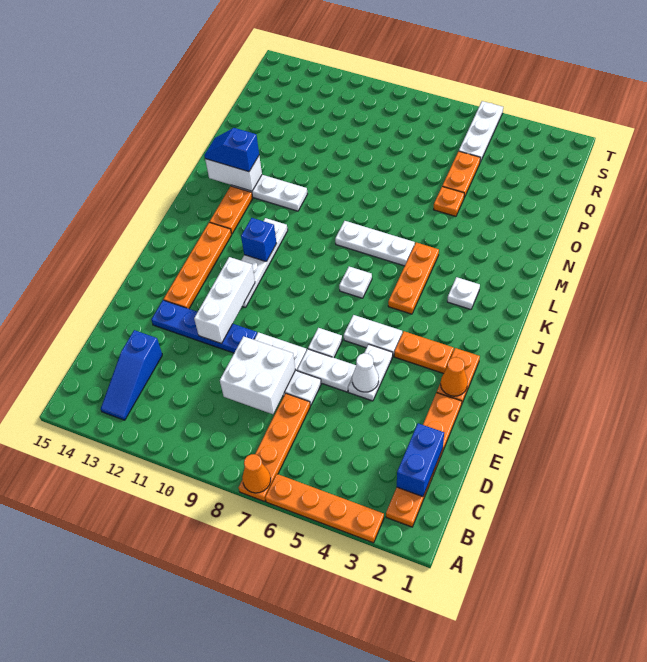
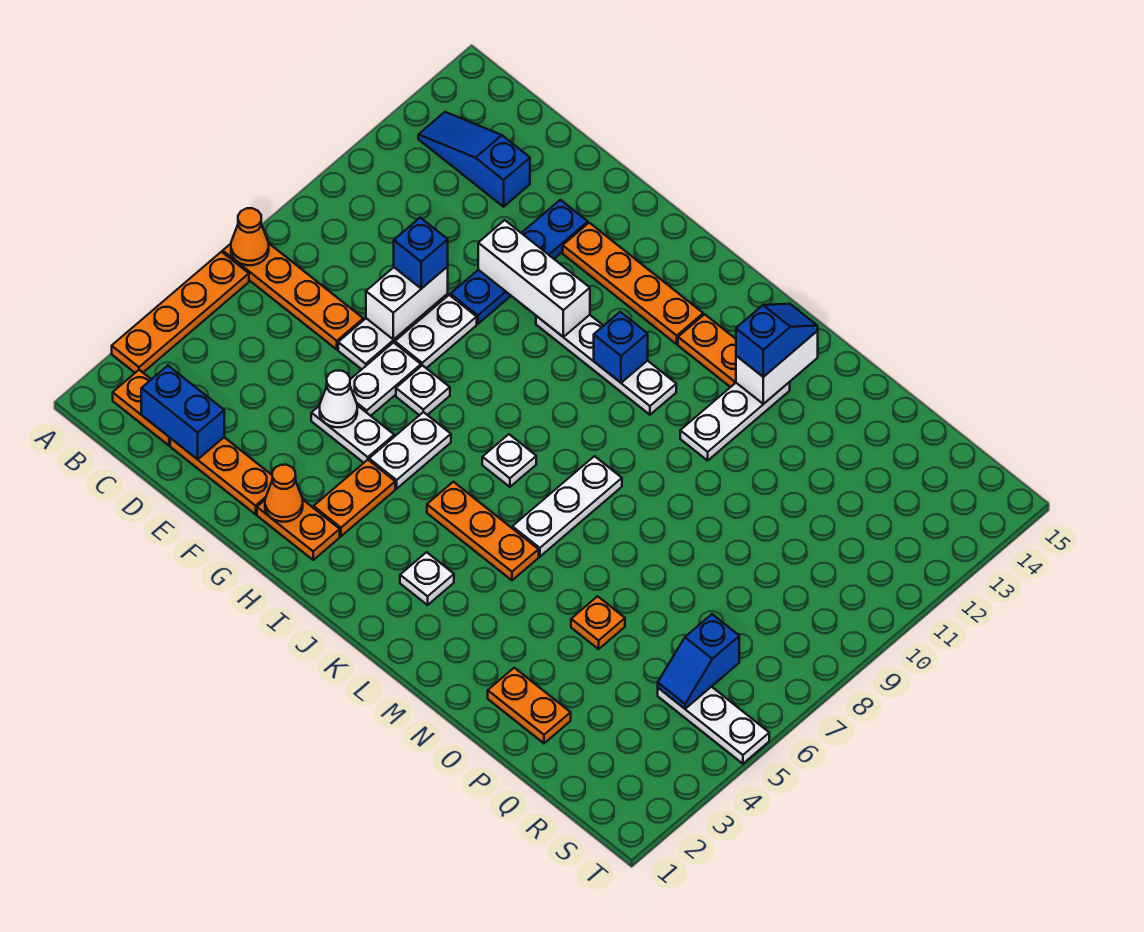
white brick D8:E9 level 2 -> white brick E8:E9 level 2
none -> blue brick E9 level 3
orange plate P5:Q5 level 1 -> orange plate O2:P2 level 1
none -> blue slope R5:R6 level 2 top 6

